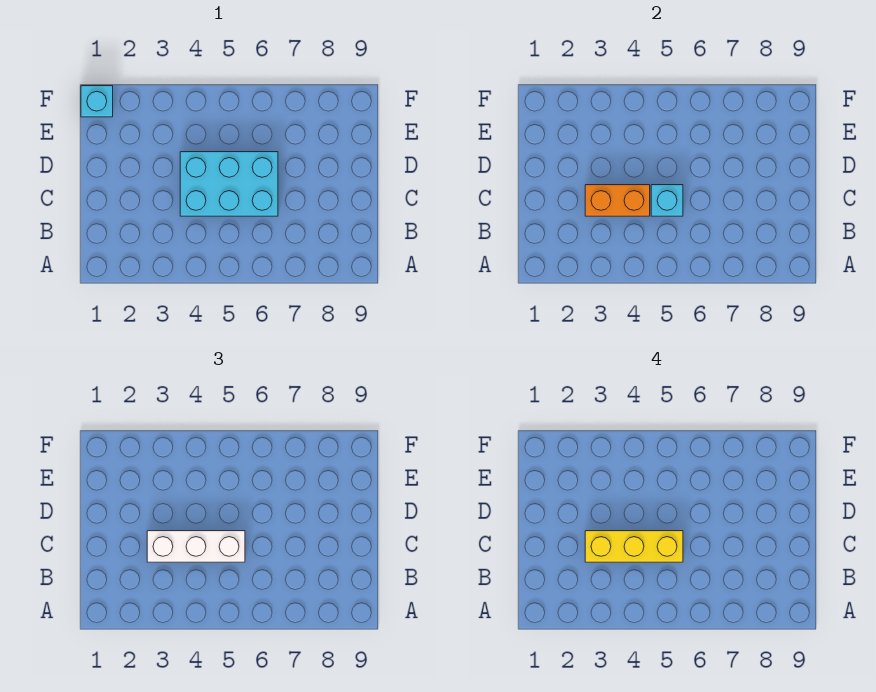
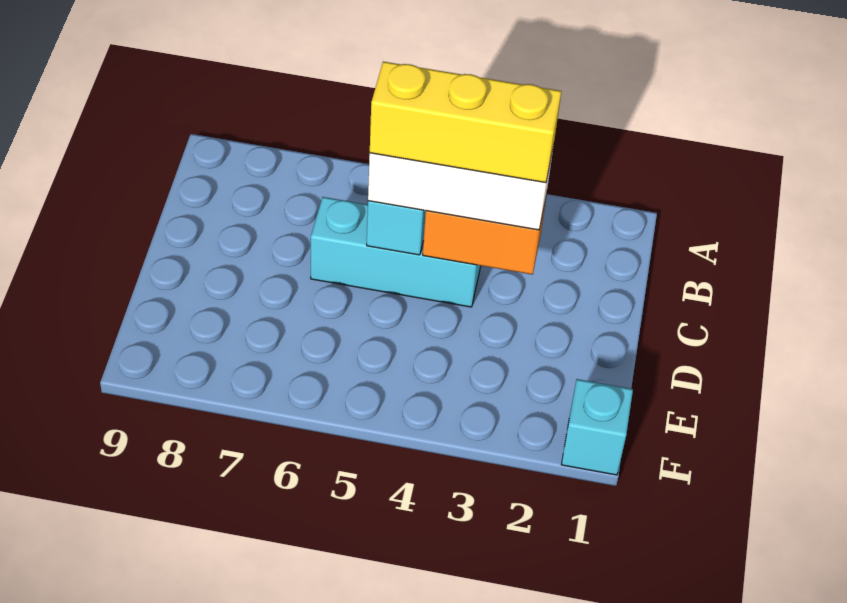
cyan brick C4:D6 level 1 -> cyan brick C4:C6 level 1

